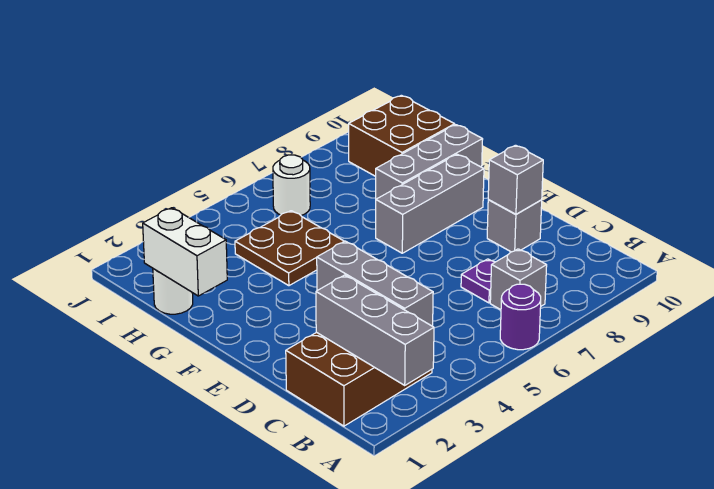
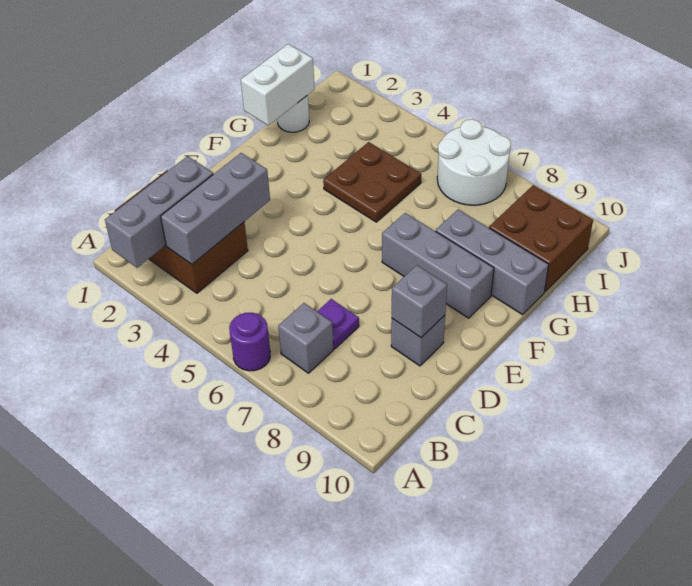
white round brick I6 level 1 -> white round brick I6:J7 level 1

